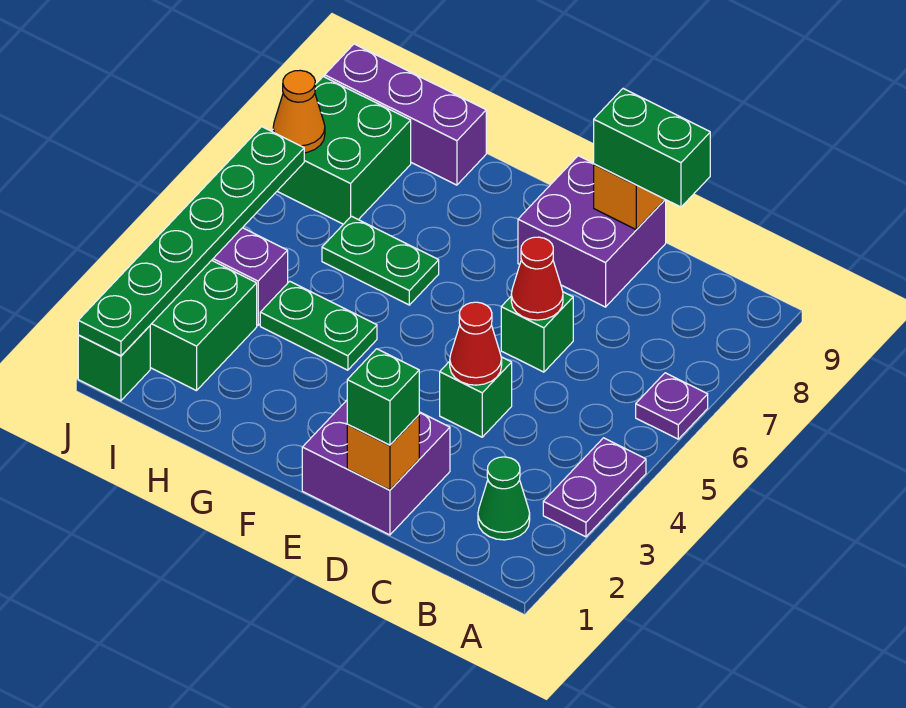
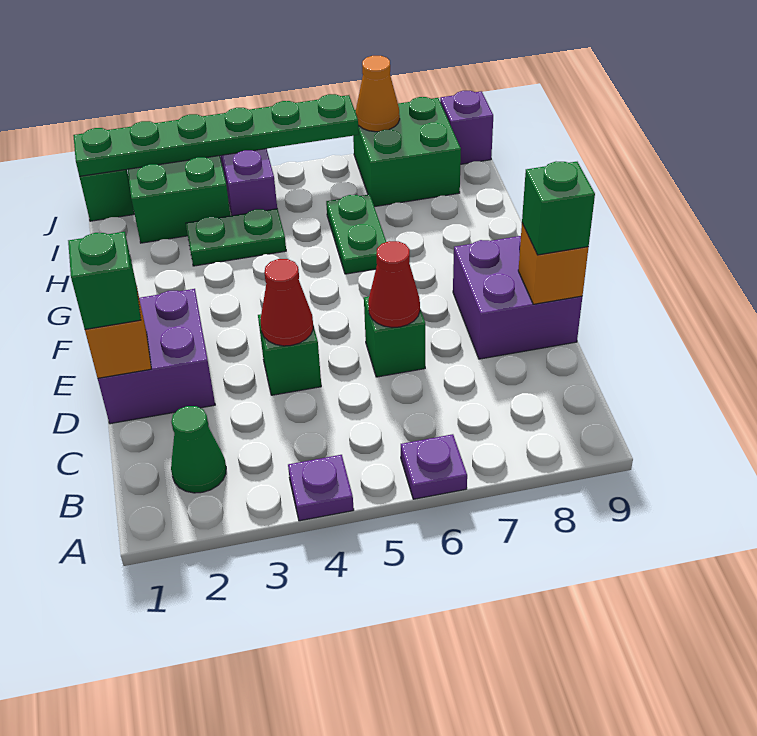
purple plate A3:A4 level 1 -> purple plate A4 level 1
green brick C9:D9 level 3 -> green brick D9 level 3
green plate G4:H4 level 1 -> green plate H3:H4 level 1
purple brick H9:J9 level 1 -> purple brick J9 level 1

